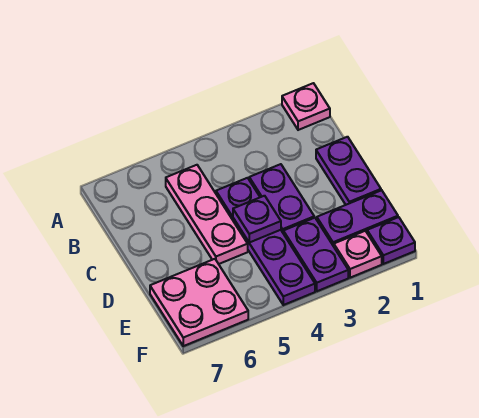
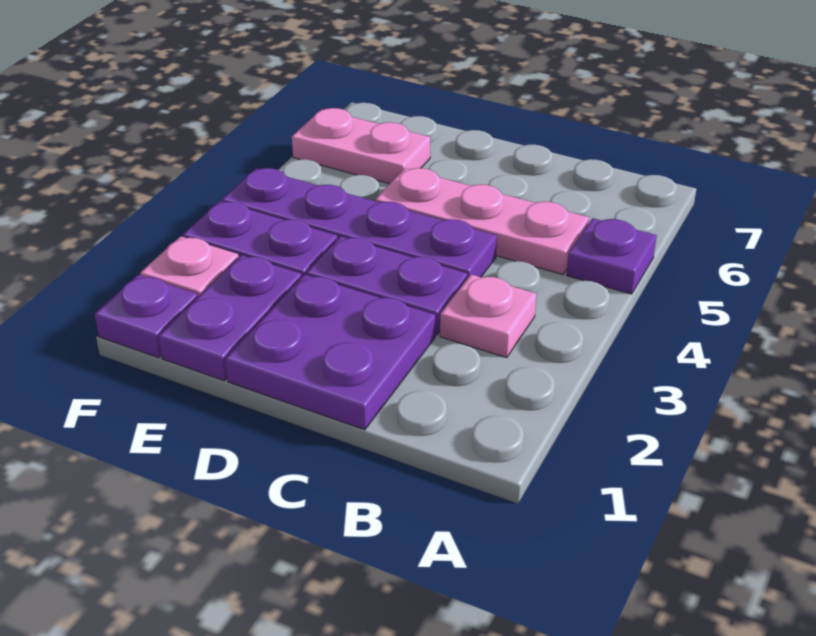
pink plate A1 level 1 -> pink plate B3 level 1
purple plate C1:D1 level 1 -> purple plate C1:D2 level 1
purple plate D4 level 2 -> purple plate A5 level 1
pink plate E6:F7 level 1 -> pink plate E6:F6 level 1

